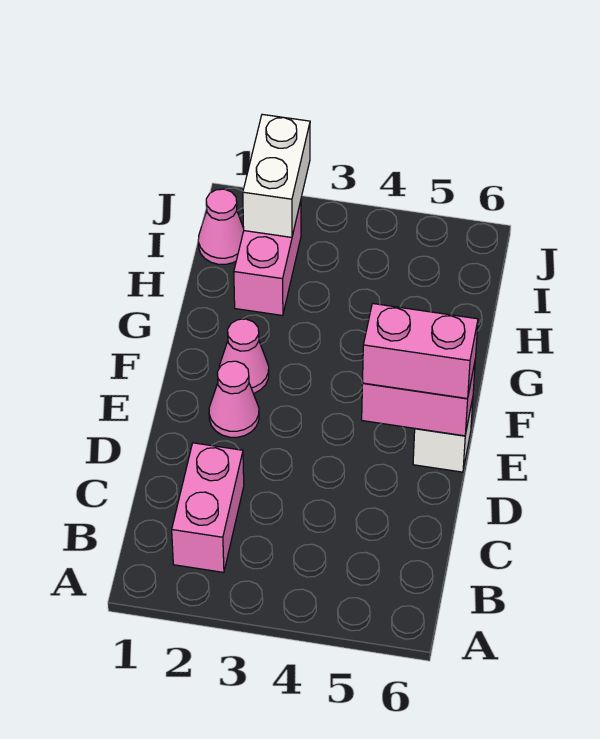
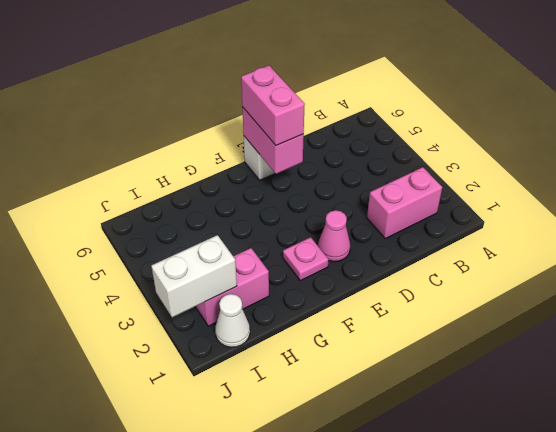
pink cone F2 level 1 -> pink plate F2 level 1
pink cone I1 level 1 -> white cone I1 level 1

